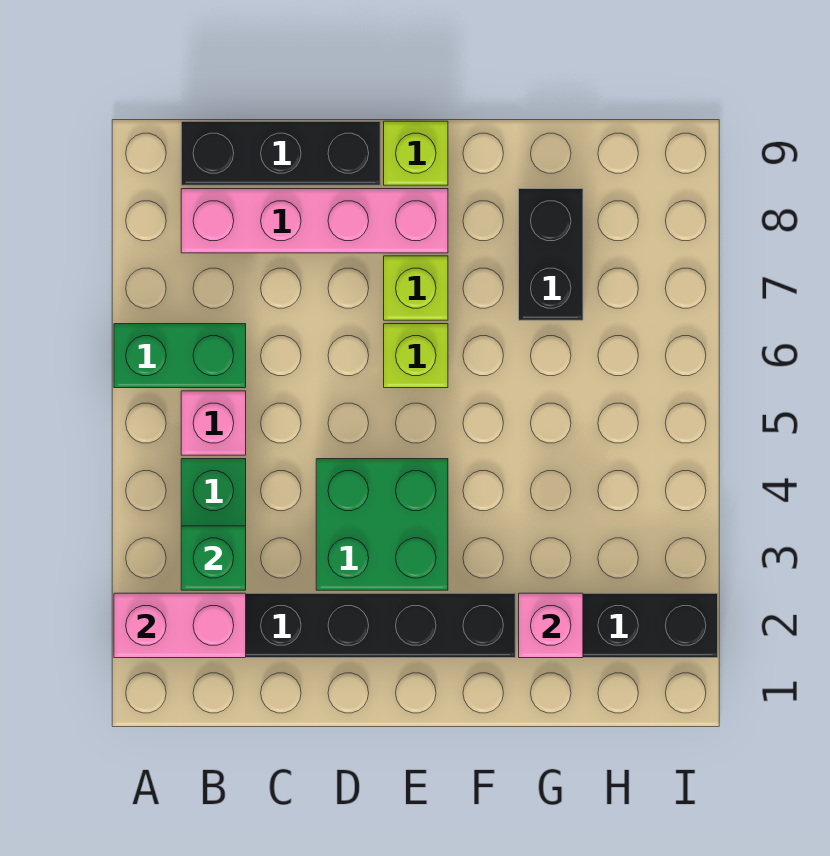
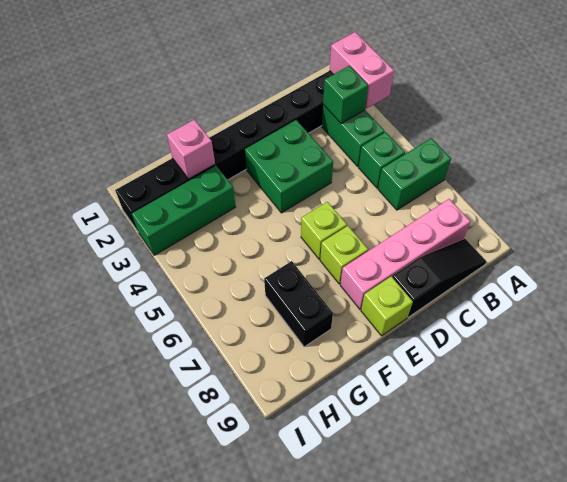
pink brick A2:B2 level 2 -> pink brick A2:A3 level 2
pink brick B5 level 1 -> green brick B5 level 1
black brick B9:D9 level 1 -> black slope B9:D9 level 1 top D
none -> green brick G3:I3 level 1

